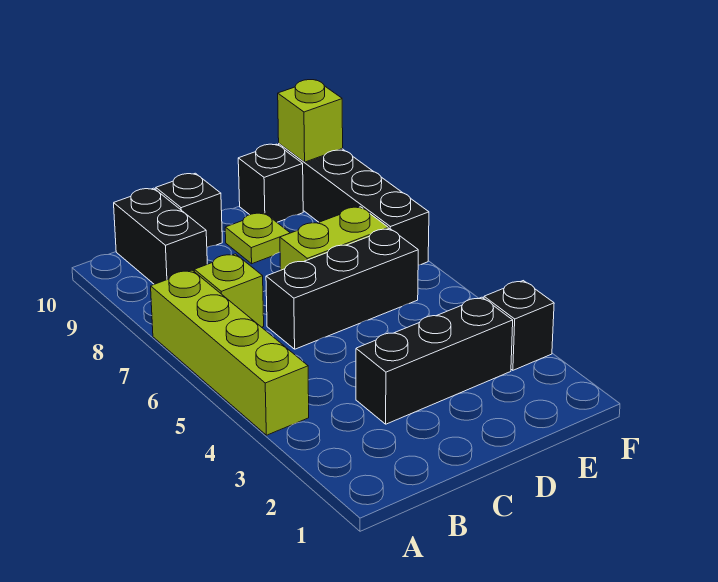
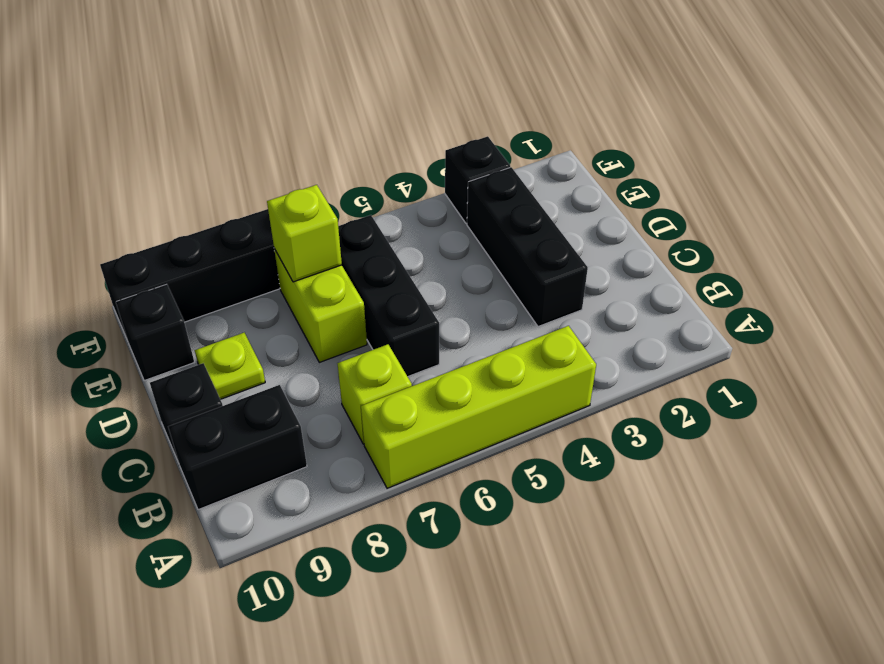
lime brick F10 level 2 -> lime brick E7 level 2

